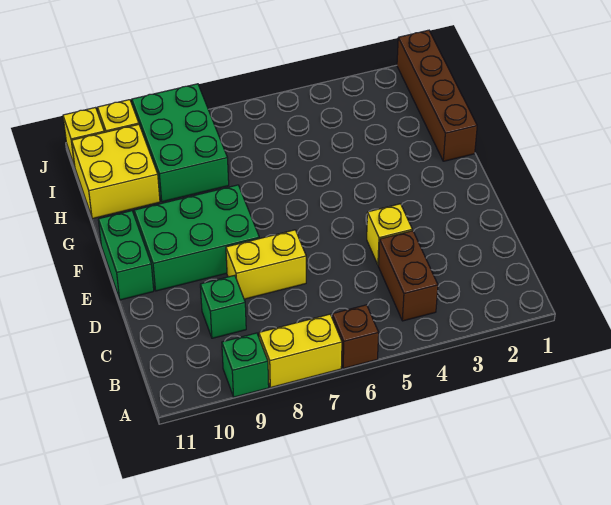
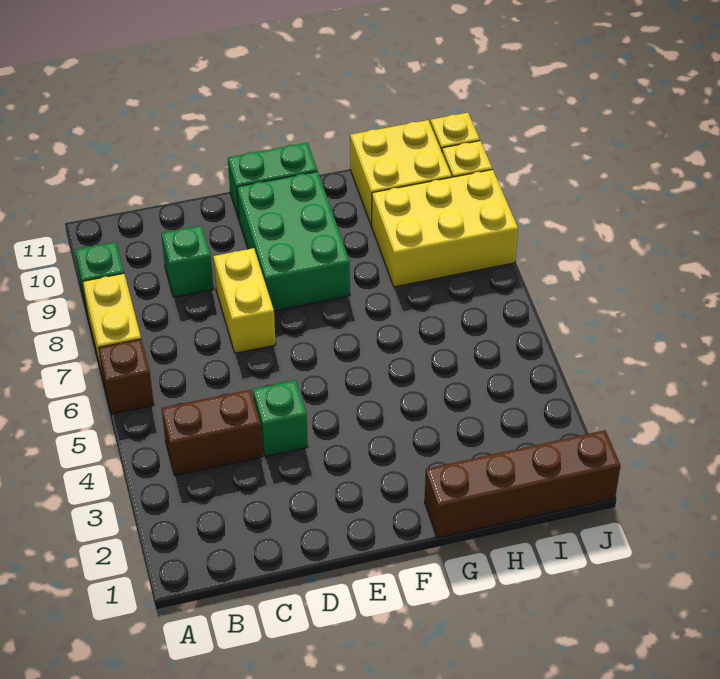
yellow brick D4 level 1 -> green brick D4 level 1
green brick H8:J9 level 1 -> yellow brick H8:J9 level 1

